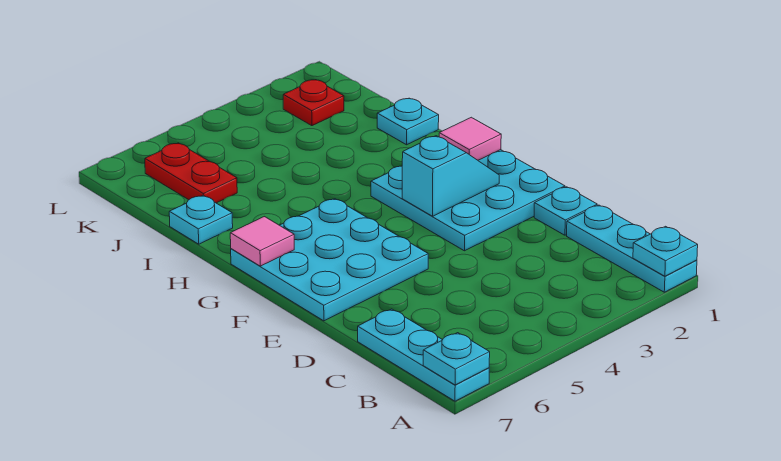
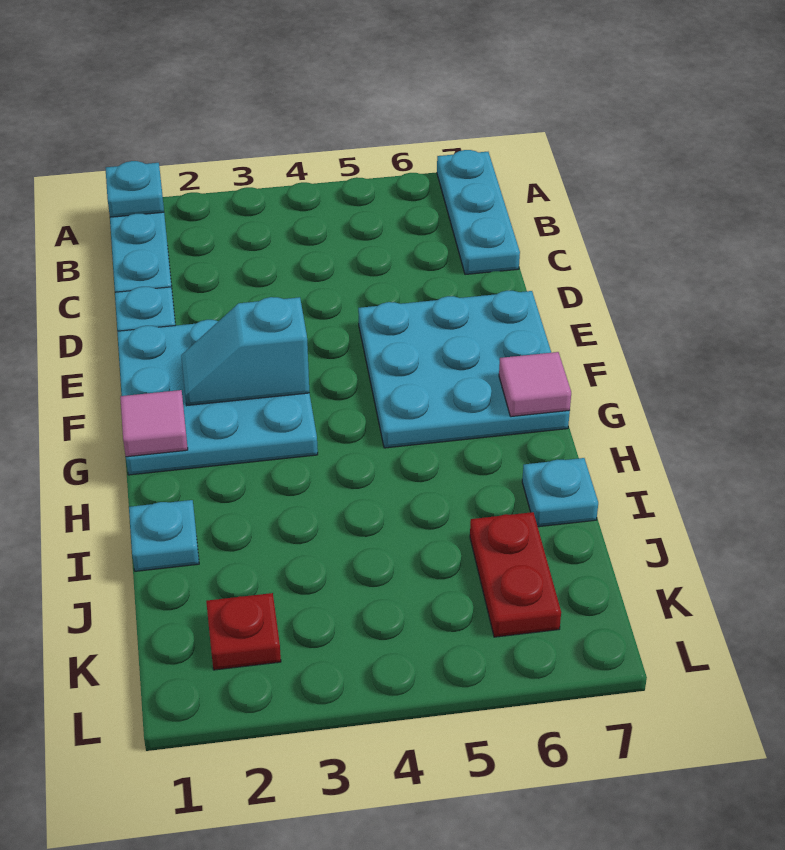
cyan plate A7 level 2 -> none

